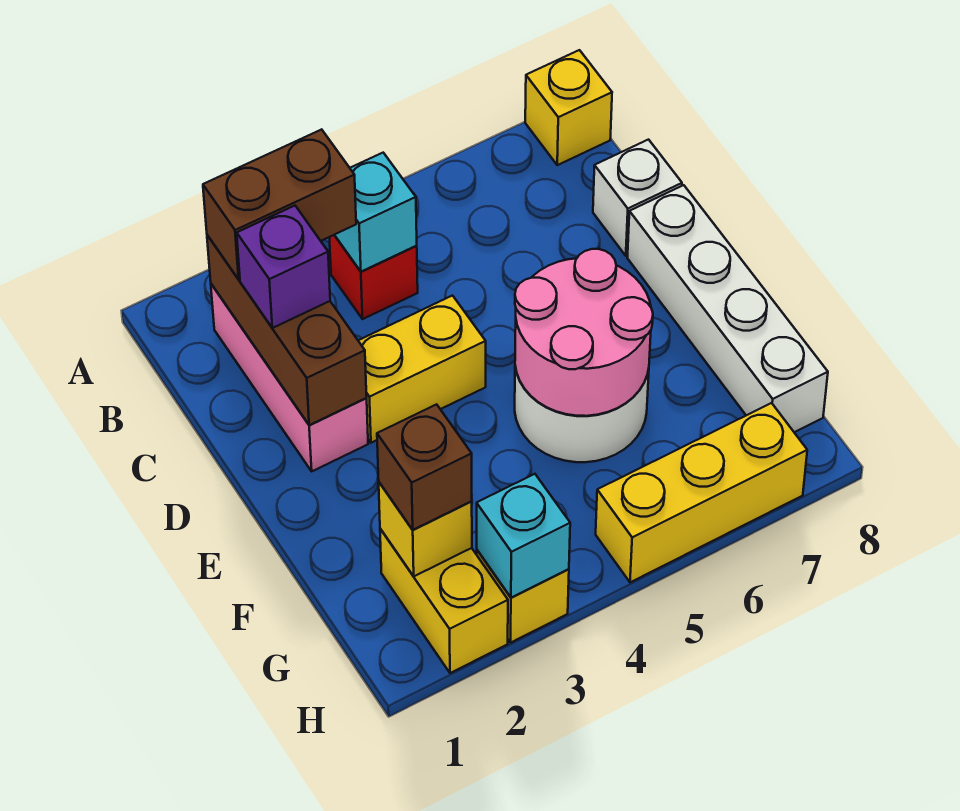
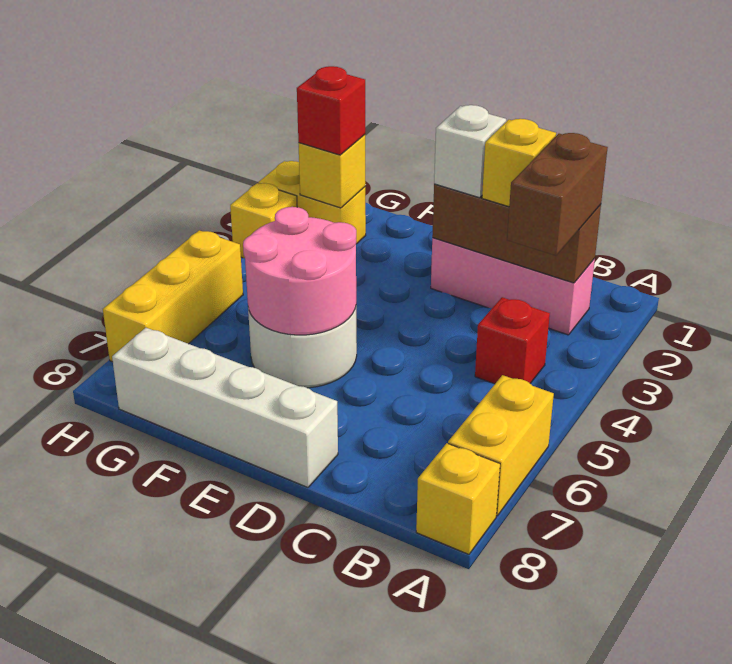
cyan brick B4 level 2 -> none
purple brick C2 level 3 -> yellow brick C2 level 3
white brick C8 level 1 -> white brick D2 level 3
yellow brick D3:D4 level 1 -> yellow brick A6:A7 level 1
brown brick G2 level 3 -> red brick G2 level 3
cyan brick H3 level 2 -> none

